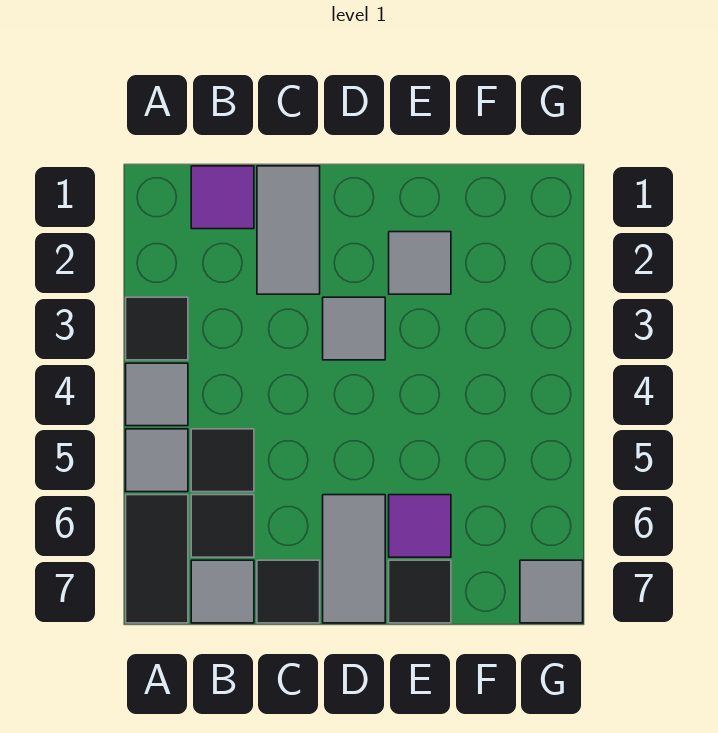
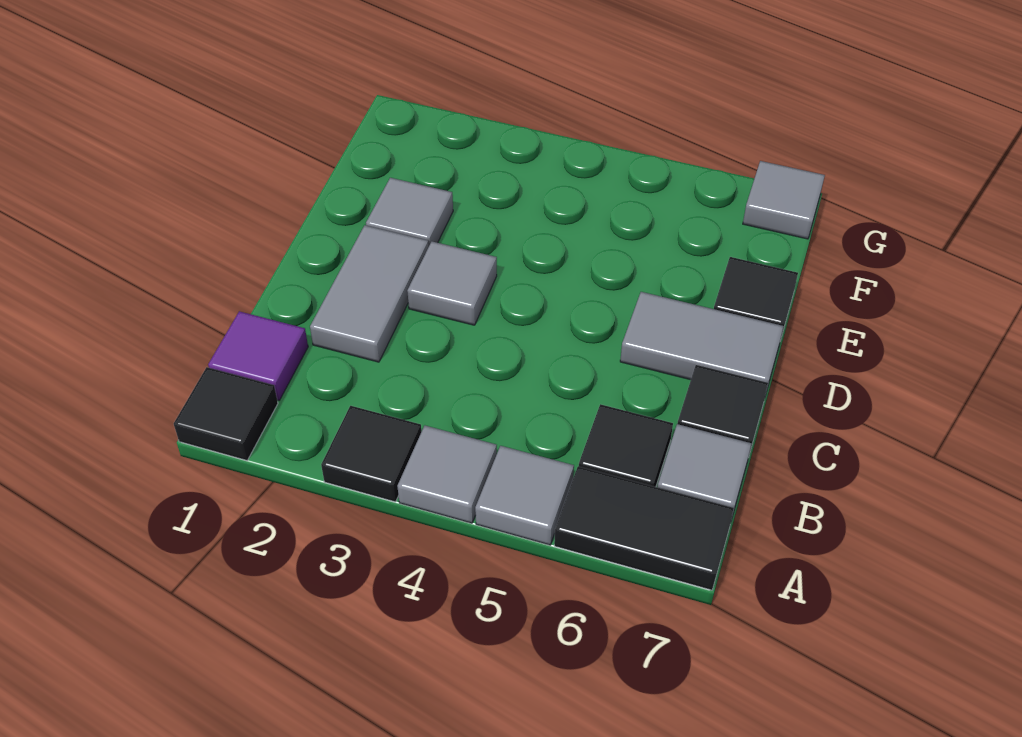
black tile B5 level 1 -> black tile A1 level 1
grey tile C1:C2 level 1 -> grey tile C2:D2 level 1
purple tile E6 level 1 -> none

